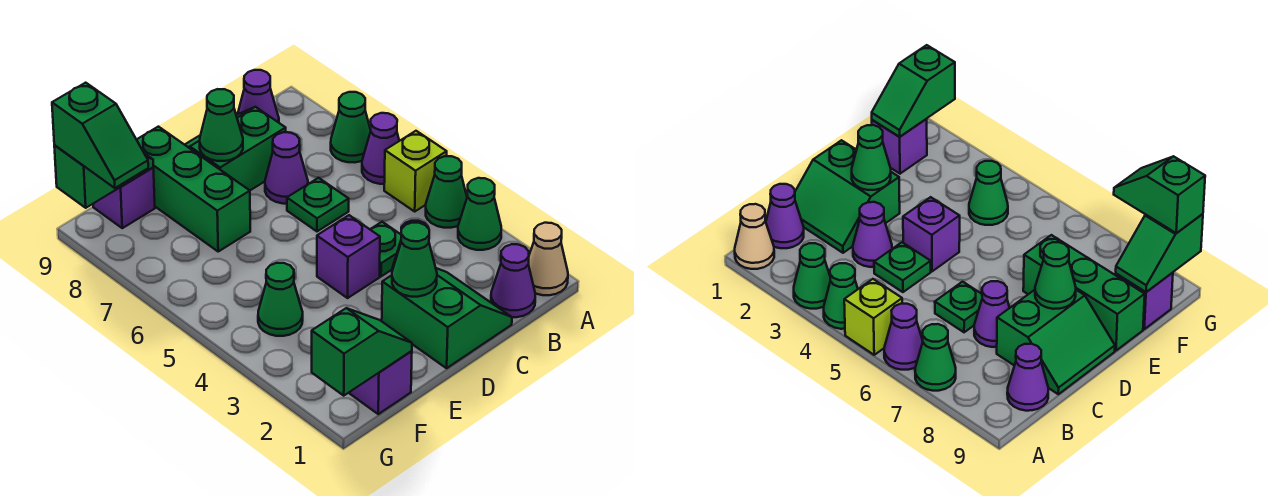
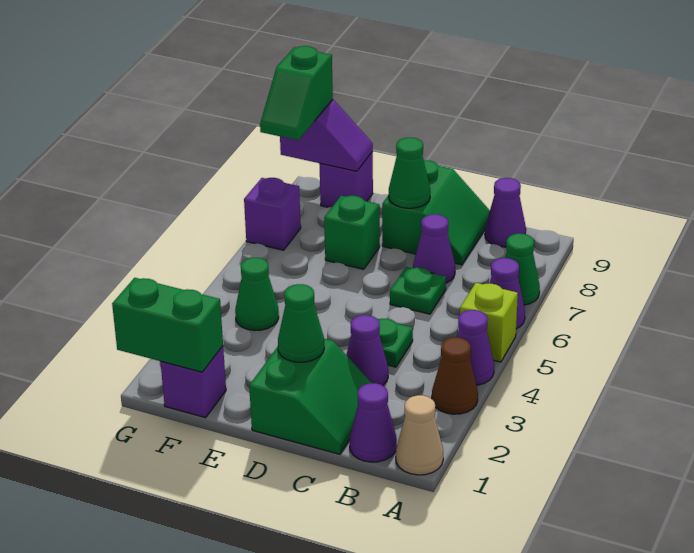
green cone A3 level 1 -> brown cone A3 level 1
green cone A4 level 1 -> purple cone A4 level 1
green slope C8:D9 level 1 top 8 -> green slope C8:D9 level 1 top D
purple brick D4 level 1 -> purple brick G7 level 1
green brick E7:E9 level 1 -> green brick E7 level 1
green slope F1:G1 level 2 top G -> green brick F1:G1 level 2
green slope F9:G9 level 2 top G -> purple slope F9:G9 level 2 top G

